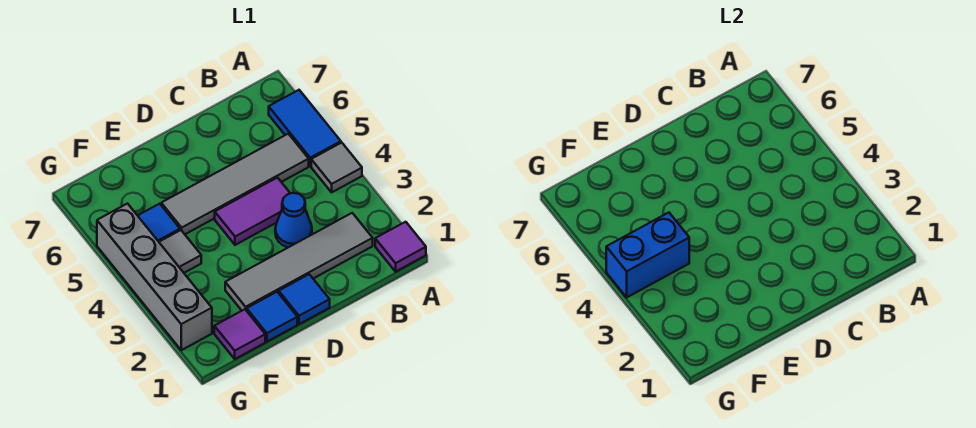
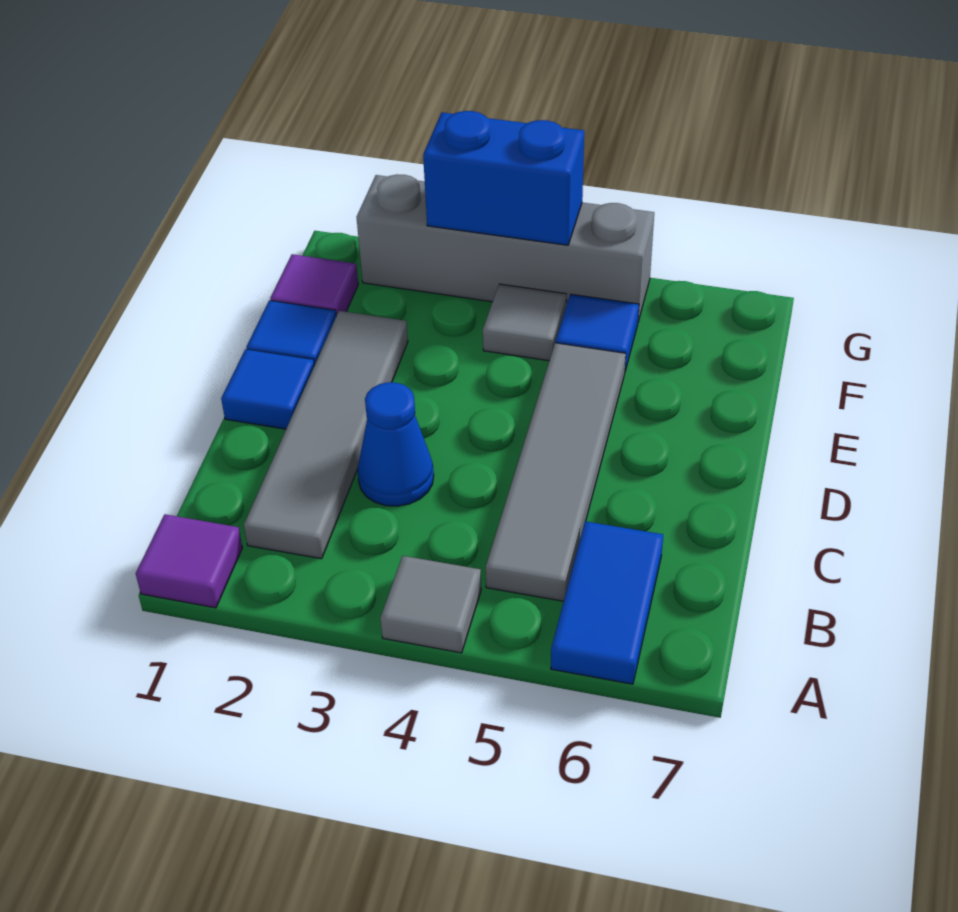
blue tile A5:A6 level 1 -> blue tile A6:B6 level 1
purple tile C4:D4 level 1 -> none
blue brick F4:G4 level 2 -> blue brick G3:G4 level 2

